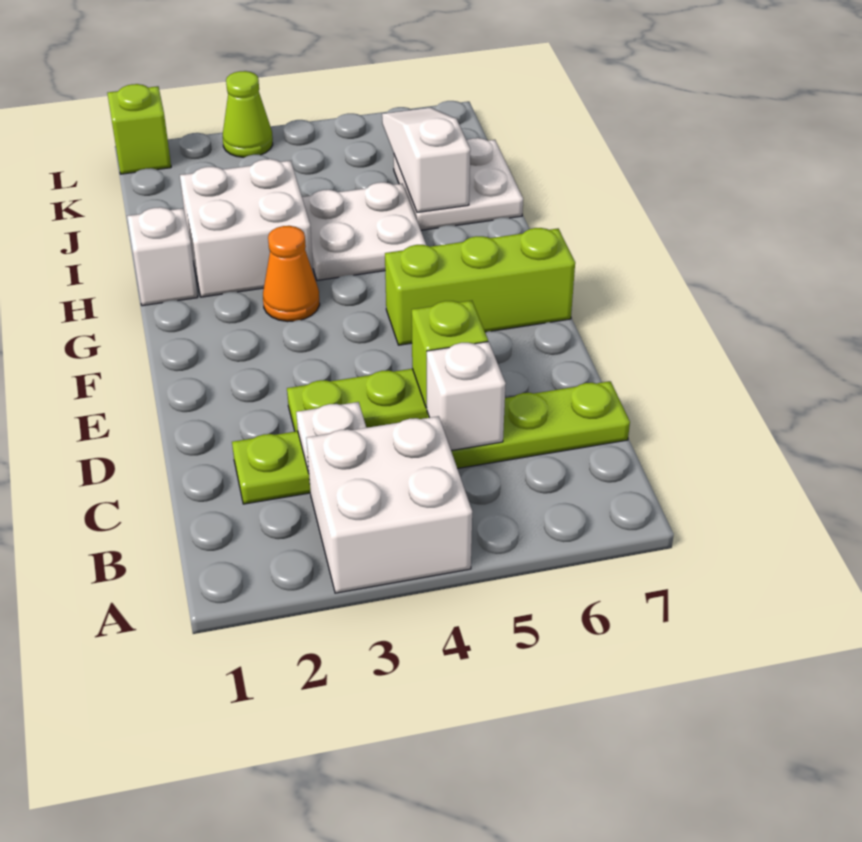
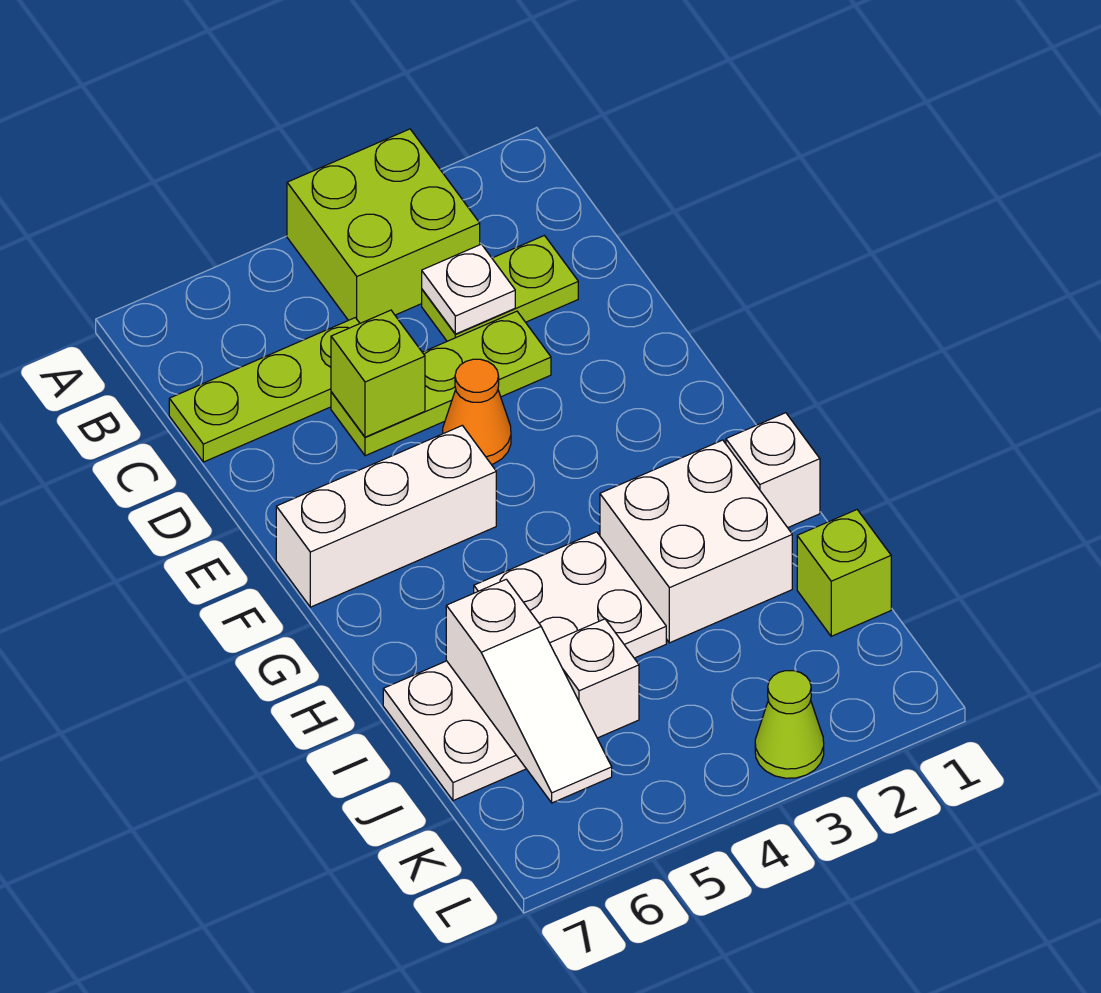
white brick A3:B4 level 1 -> lime brick A3:B4 level 1
white brick C5 level 2 -> white brick J5 level 1
lime brick F5:F7 level 1 -> white brick F5:F7 level 1
orange cone G3 level 1 -> orange cone E4 level 1
lime brick L1 level 1 -> lime brick J1 level 1

